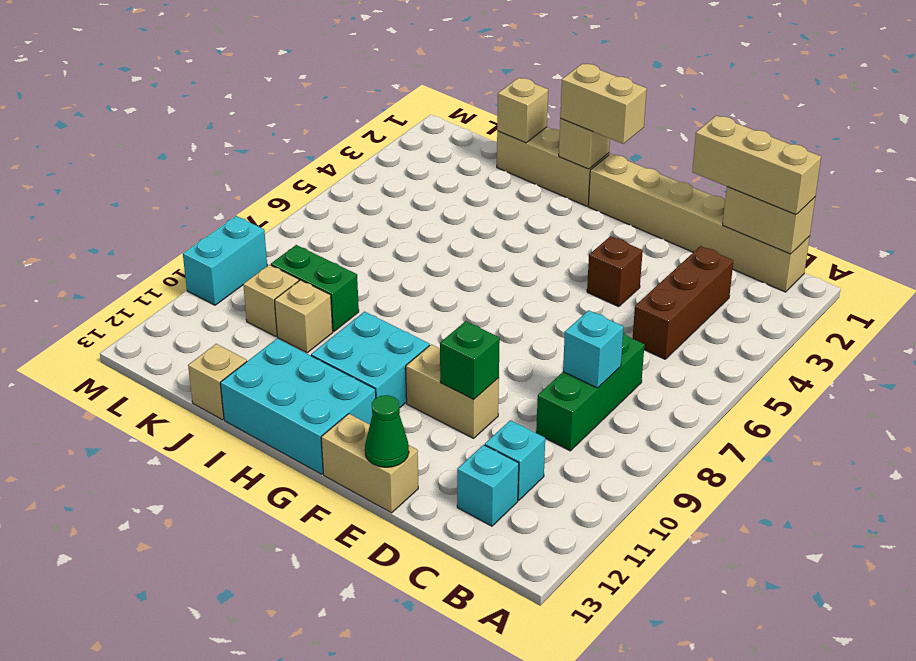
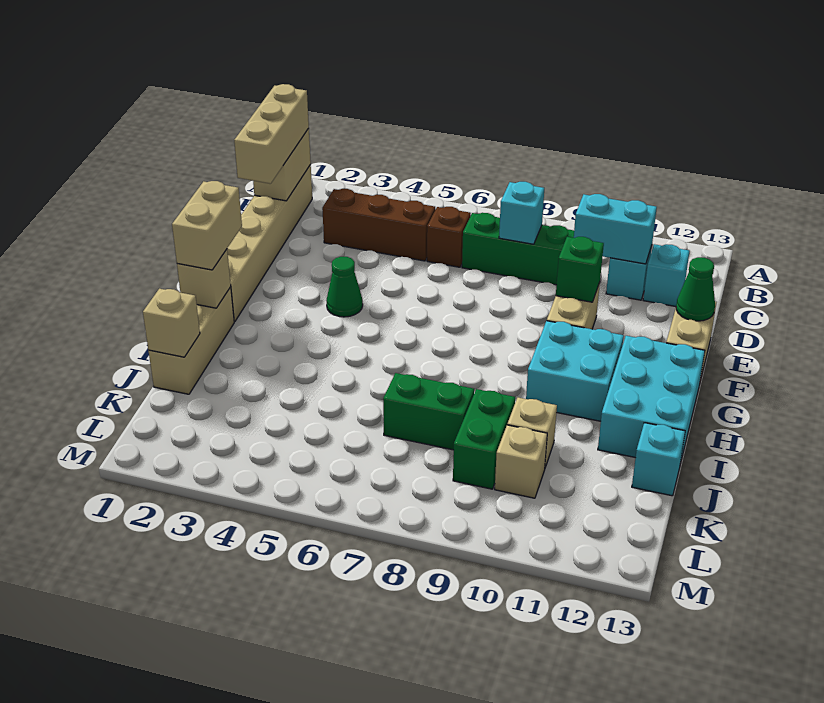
brown brick E4 level 1 -> brown brick C6 level 1
none -> green cone F4 level 1
none -> green brick J7:J8 level 1
tan brick J13 level 1 -> cyan brick J13 level 1
cyan brick M9:M10 level 1 -> cyan brick C10:C11 level 2

